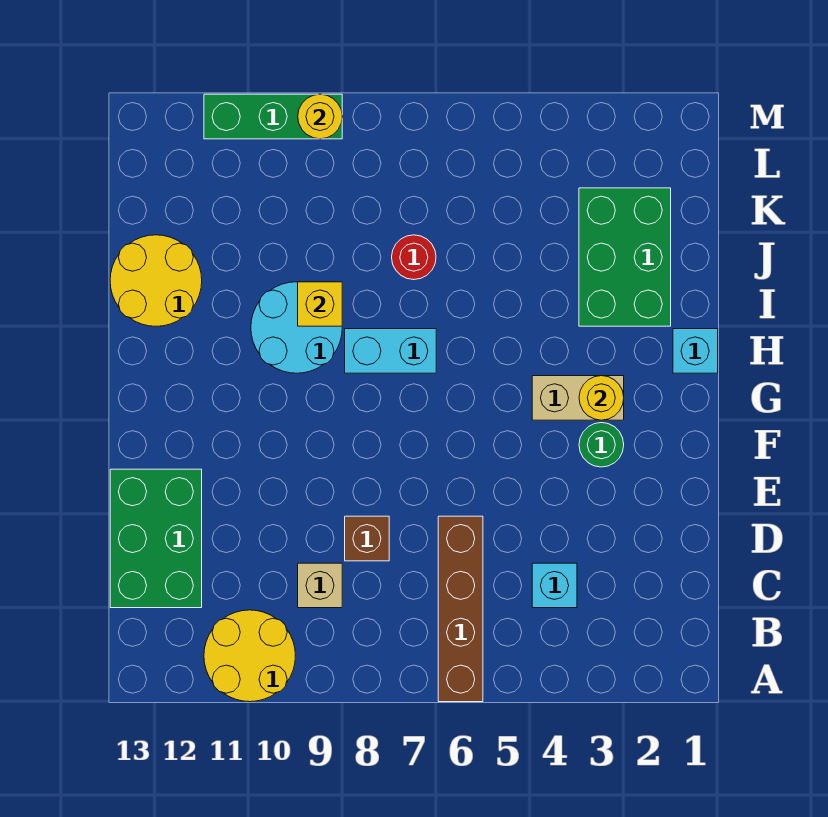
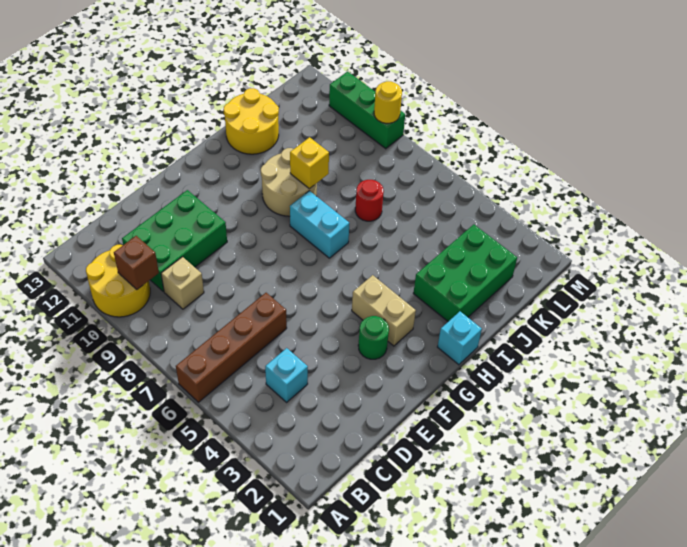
green brick C12:E13 level 1 -> green brick C10:E11 level 1
brown brick D8 level 1 -> brown brick B10 level 2
yellow round brick G3 level 2 -> none
cyan round brick H9:I10 level 1 -> tan round brick H9:I10 level 1

